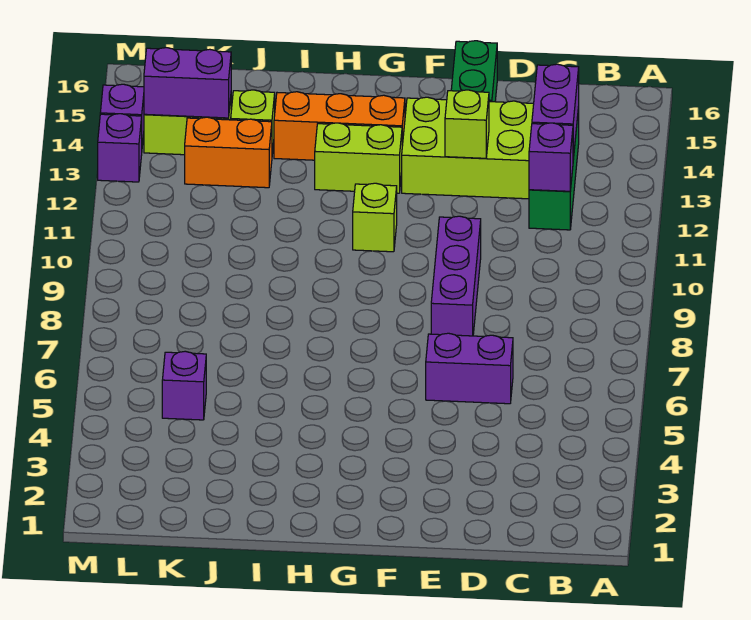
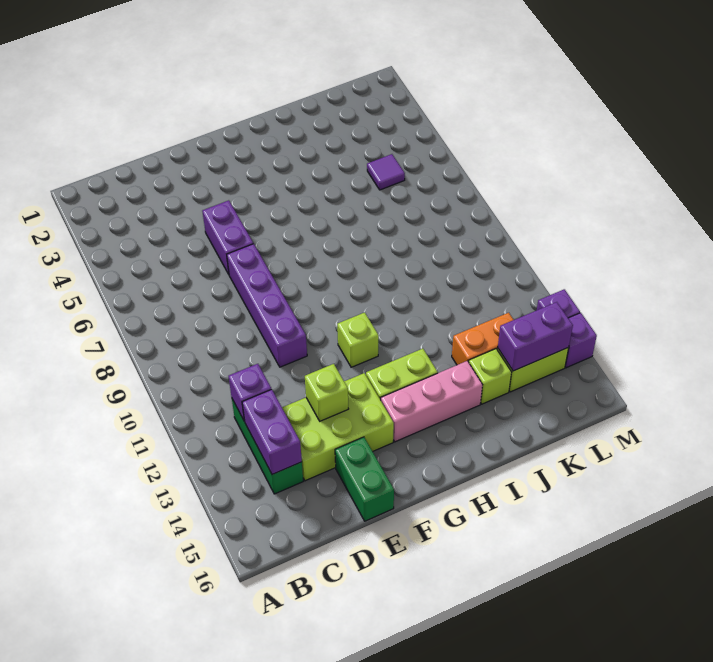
purple brick D6:E6 level 1 -> purple brick E5:E6 level 1
purple brick E8:E10 level 1 -> purple brick E7:E10 level 1
orange brick G14:I14 level 1 -> pink brick G14:I14 level 1
purple brick K5 level 1 -> purple tile K5 level 1

